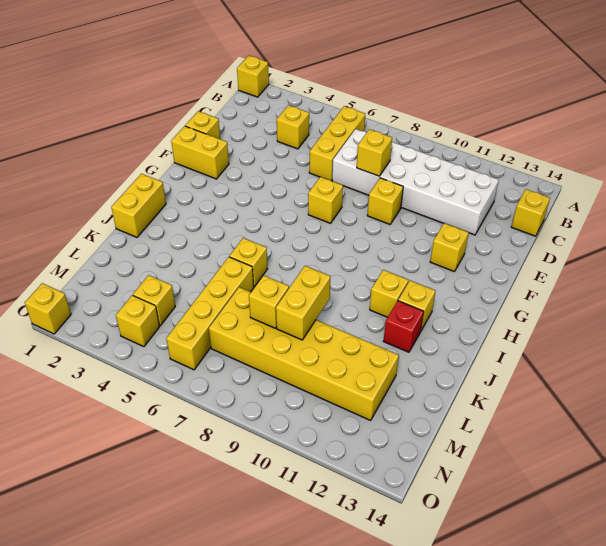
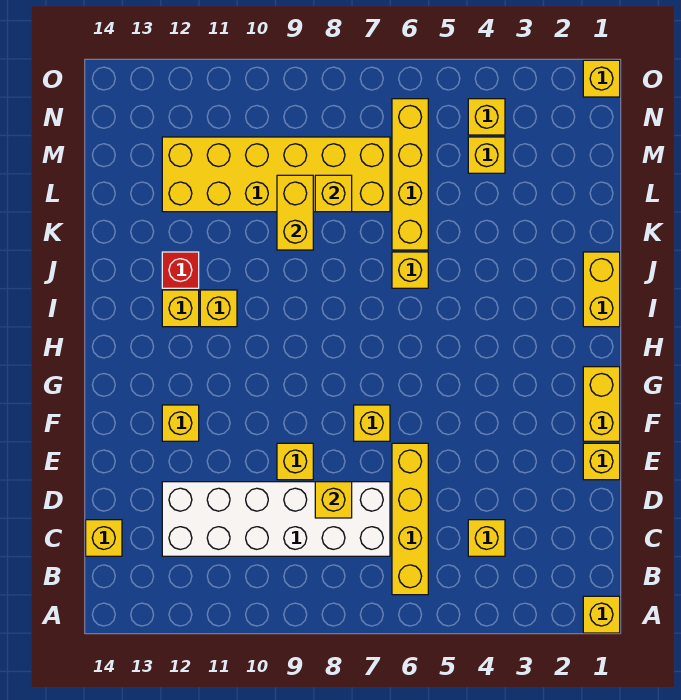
yellow brick B6:D6 level 1 -> yellow brick B6:E6 level 1
yellow brick F1:F2 level 1 -> yellow brick F1:G1 level 1

